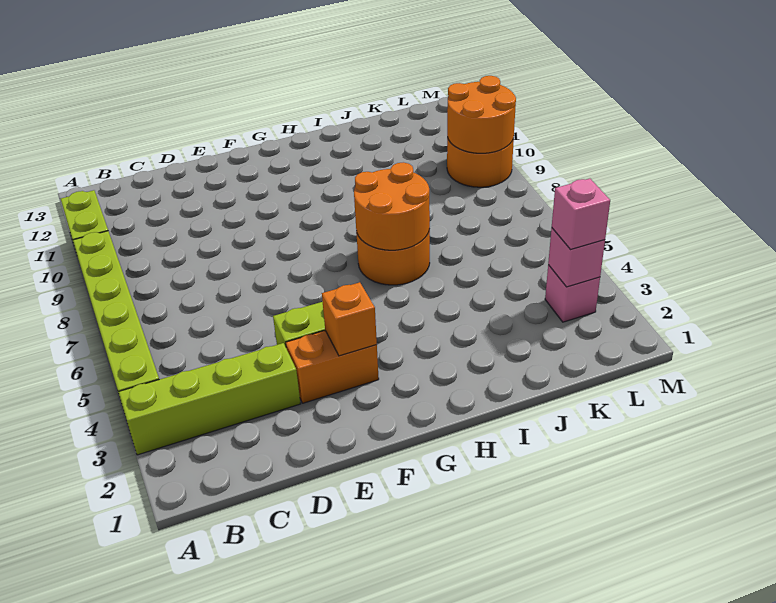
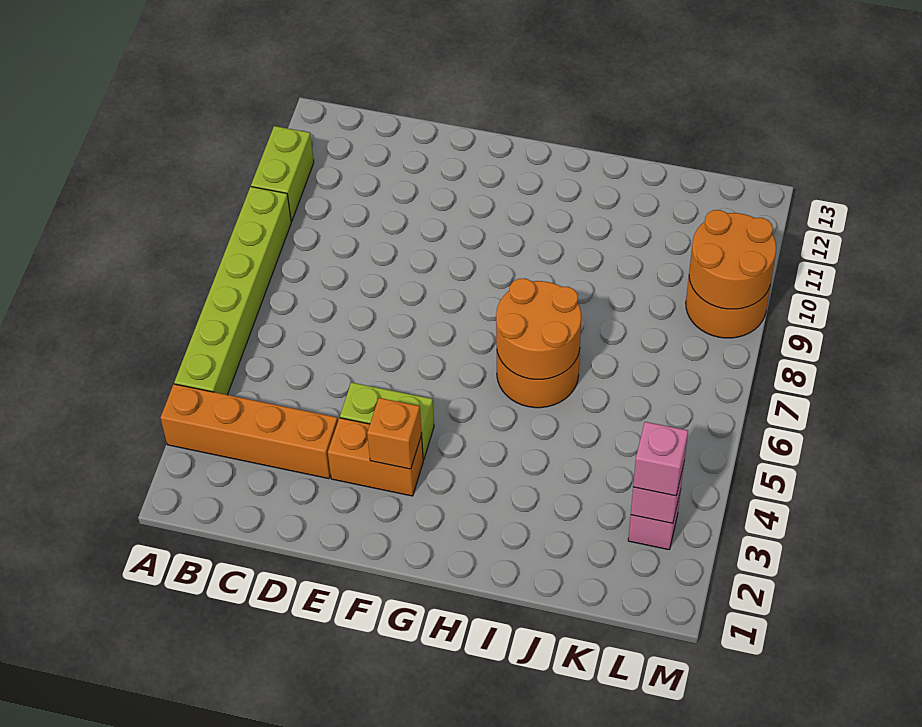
lime brick A3:D3 level 1 -> orange brick A3:D3 level 1

